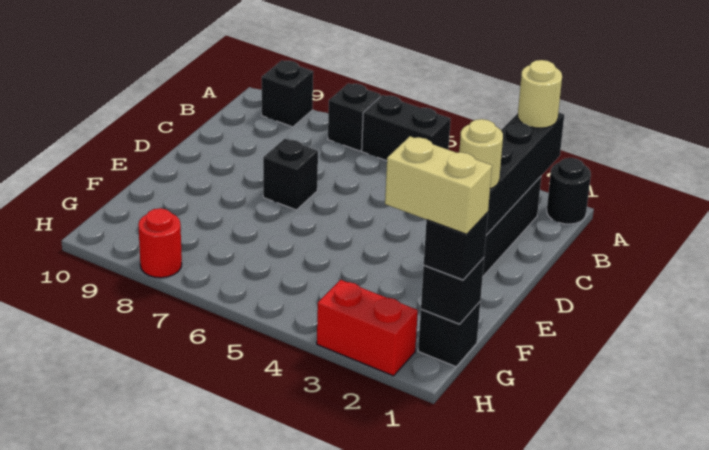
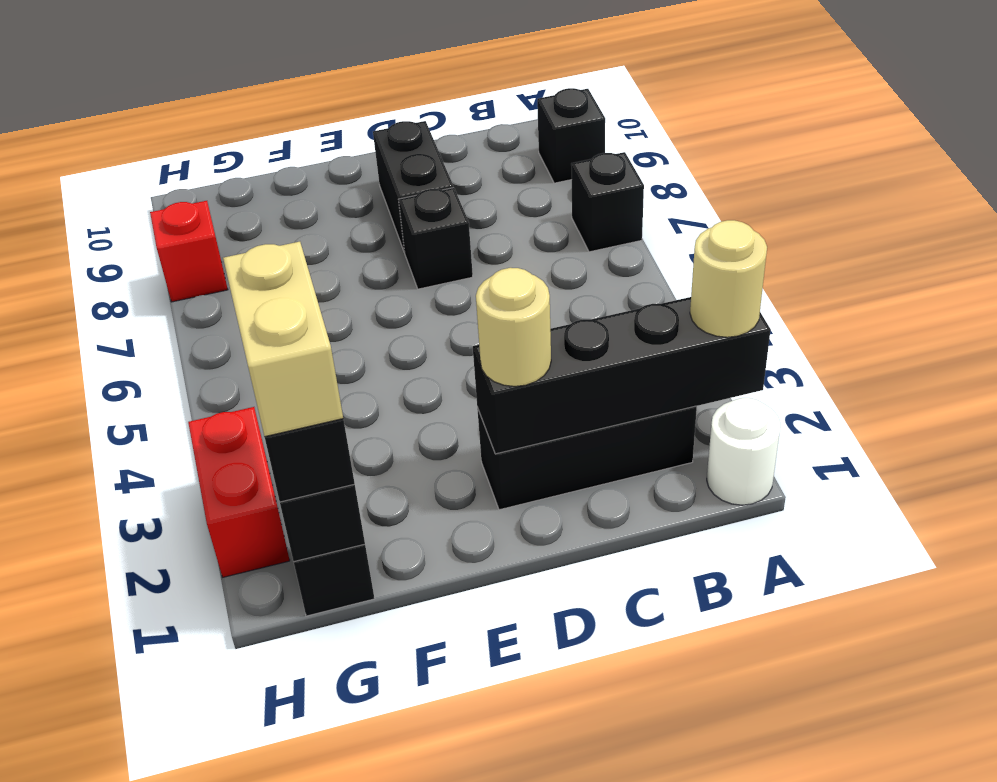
black round brick A1 level 1 -> white round brick A1 level 1
black brick A5:A6 level 1 -> black brick D8:D9 level 1
red round brick H8 level 1 -> red brick H8 level 1

